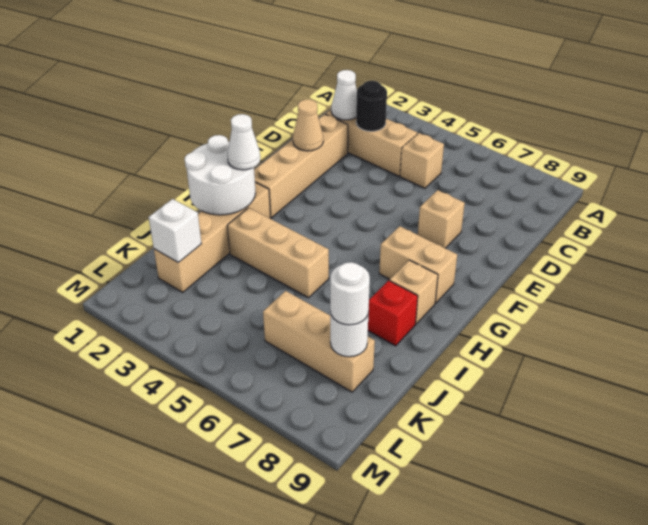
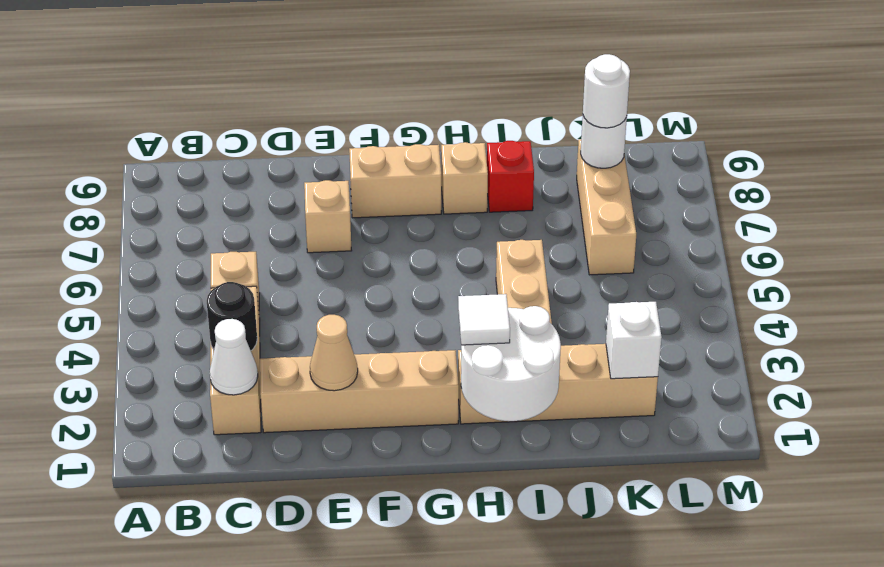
tan brick G7:G8 level 1 -> tan brick F8:G8 level 1
white cone H2 level 3 -> white tile H2 level 3

